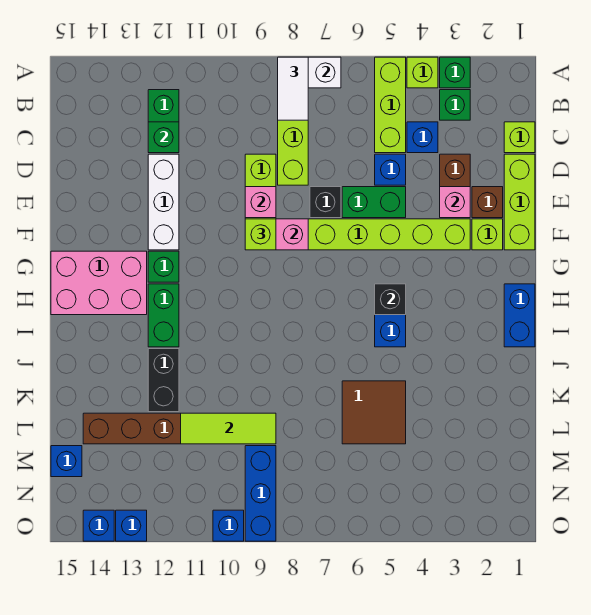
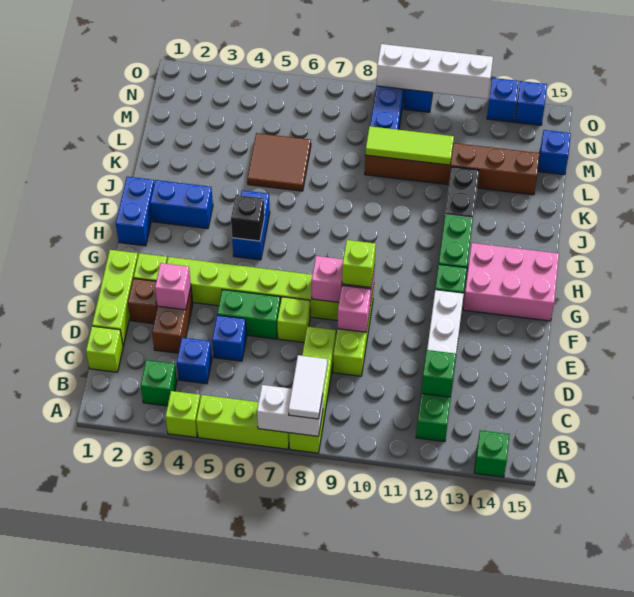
green brick A3 level 1 -> green brick A14 level 1
lime brick A5:C5 level 1 -> lime brick A5:A7 level 1
black brick E7 level 1 -> lime brick E7 level 1
none -> blue brick I2:I3 level 1
none -> white brick O9:O12 level 2

